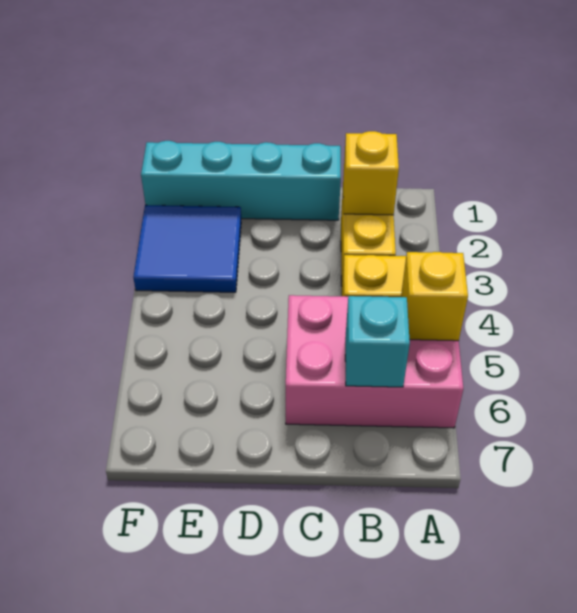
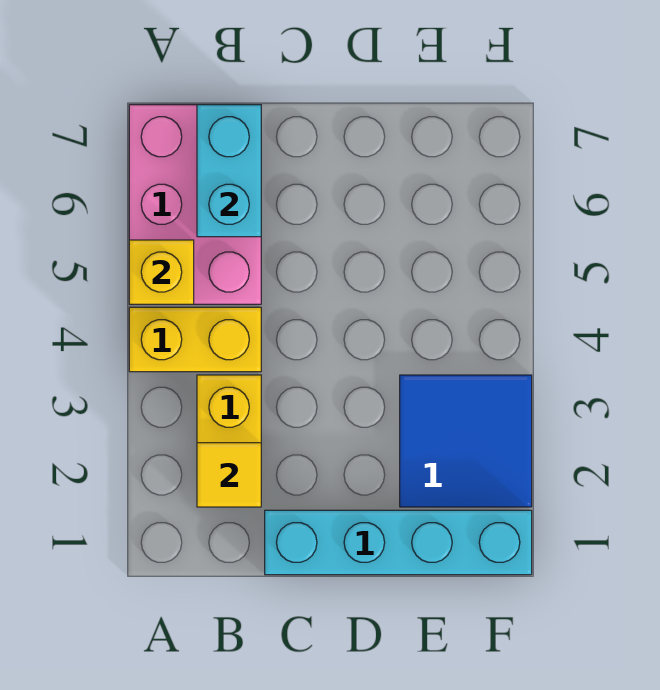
pink brick A5:C6 level 1 -> pink brick A5:B7 level 1
yellow brick B2 level 2 -> yellow tile B2 level 2
cyan brick B6 level 2 -> cyan brick B6:B7 level 2

